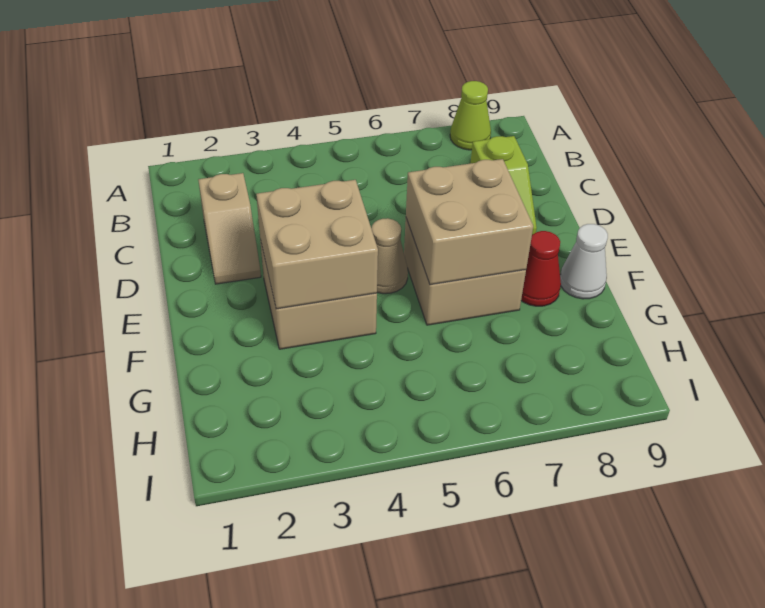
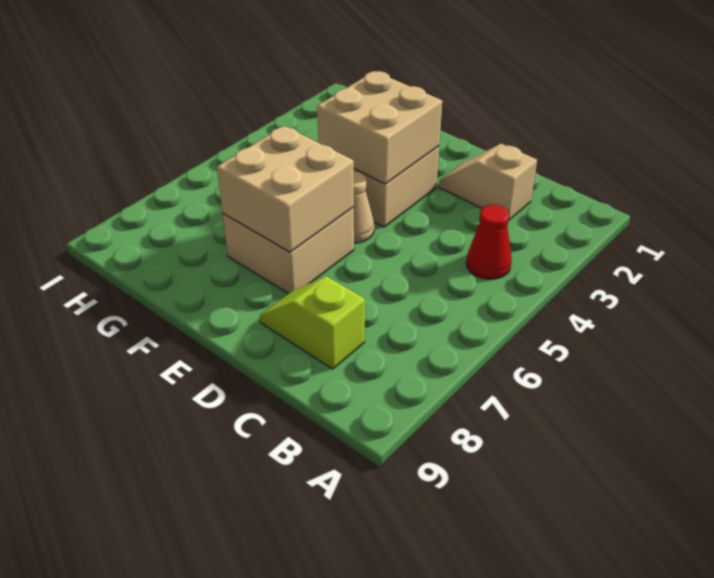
lime cone A8 level 1 -> none
red cone F8 level 1 -> red cone B4 level 1
white cone F9 level 1 -> none

